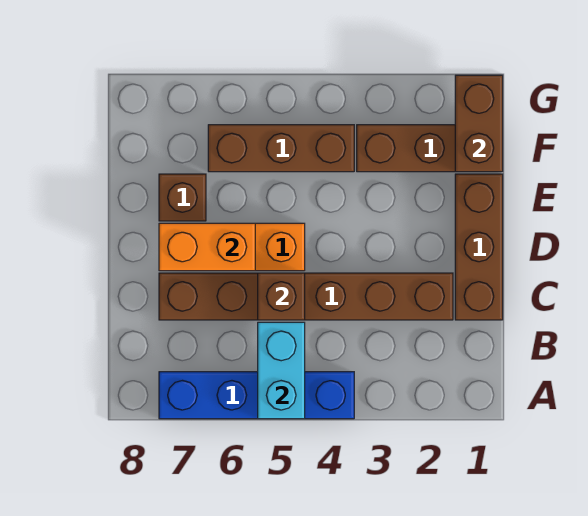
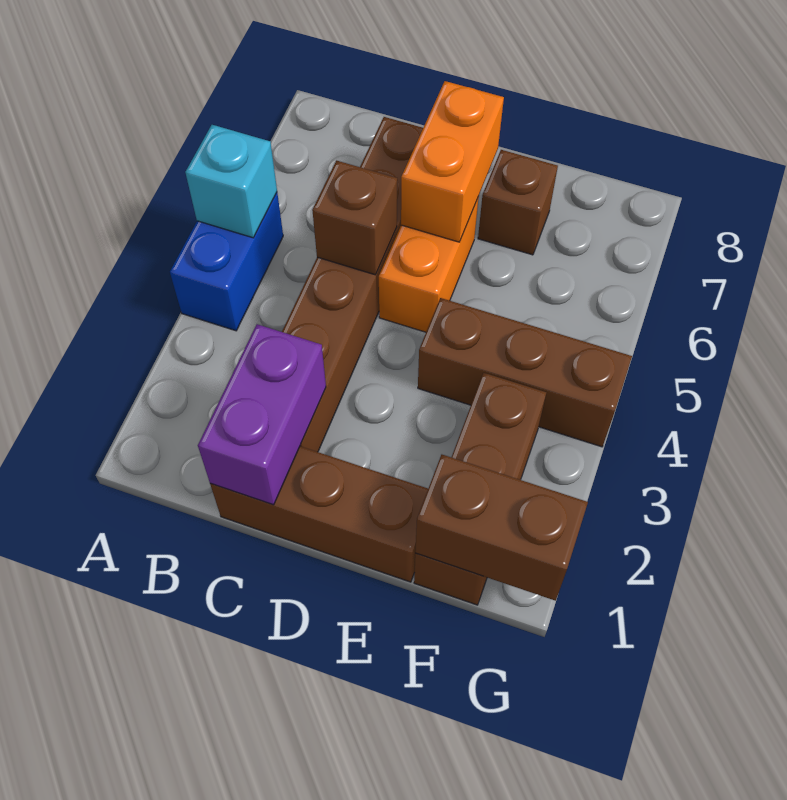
blue brick A4:A7 level 1 -> blue brick A4:A5 level 1
cyan brick A5:B5 level 2 -> cyan brick A5 level 2
none -> purple brick C1:C2 level 2
brown brick F4:F6 level 1 -> brown brick E4:G4 level 1

